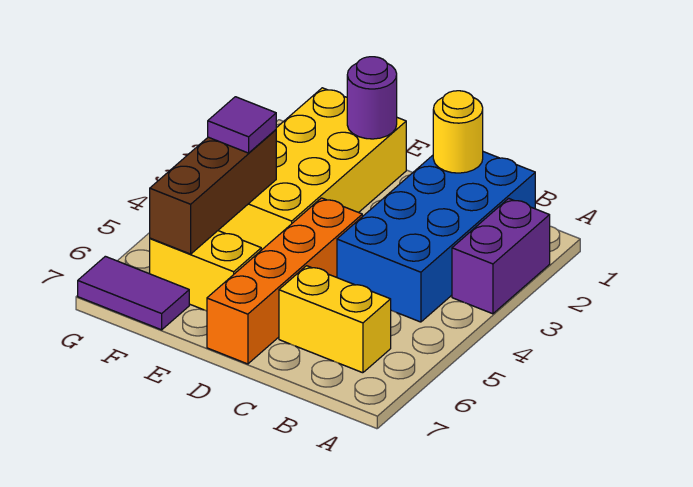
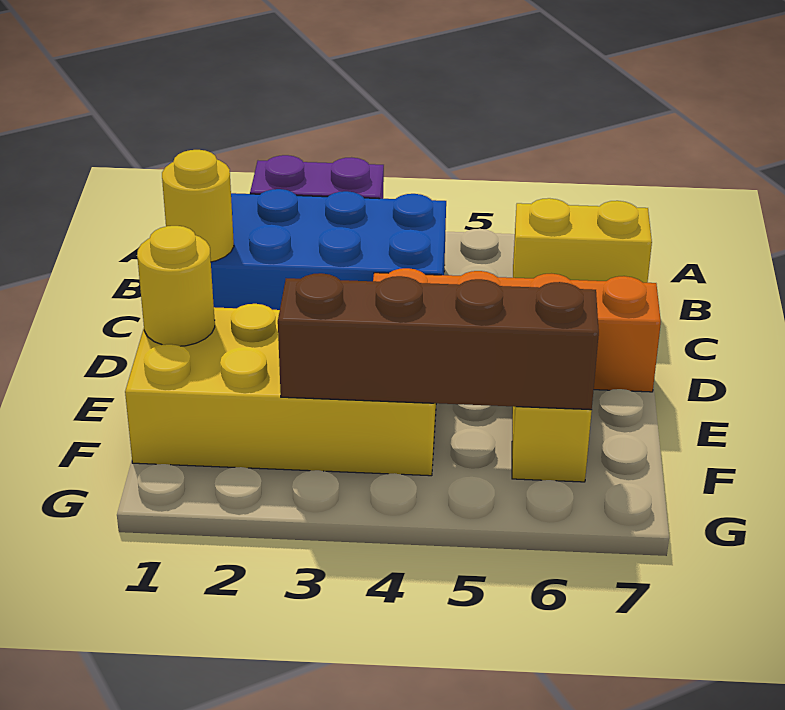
yellow brick B6:C6 level 1 -> yellow brick B6:B7 level 1
purple round brick E1 level 2 -> yellow round brick E1 level 2
brown brick F4:F6 level 2 -> brown brick F3:F6 level 2
purple tile F4 level 3 -> none
purple tile F7:G7 level 1 -> none

